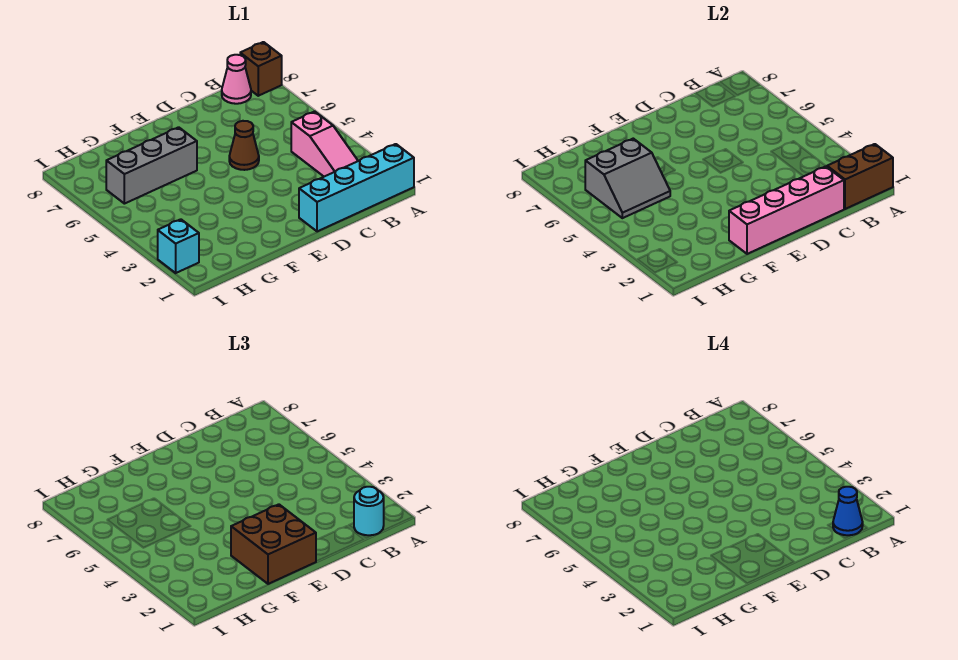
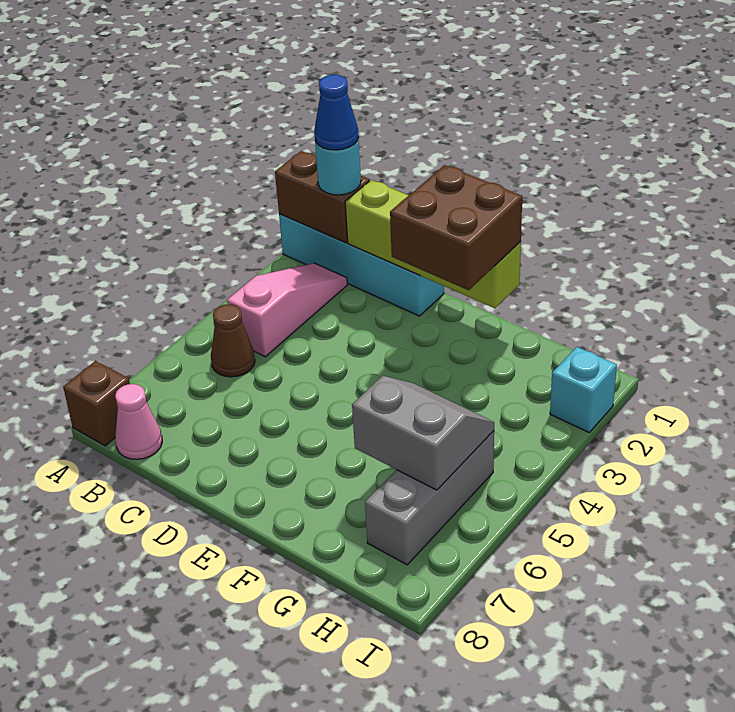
pink brick C1:F1 level 2 -> lime brick C1:F1 level 2
brown cone D5 level 1 -> brown cone B5 level 1
grey brick F6:H6 level 1 -> grey brick H5:H7 level 1

